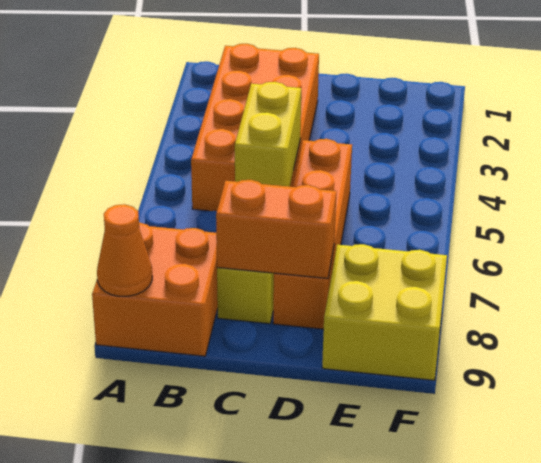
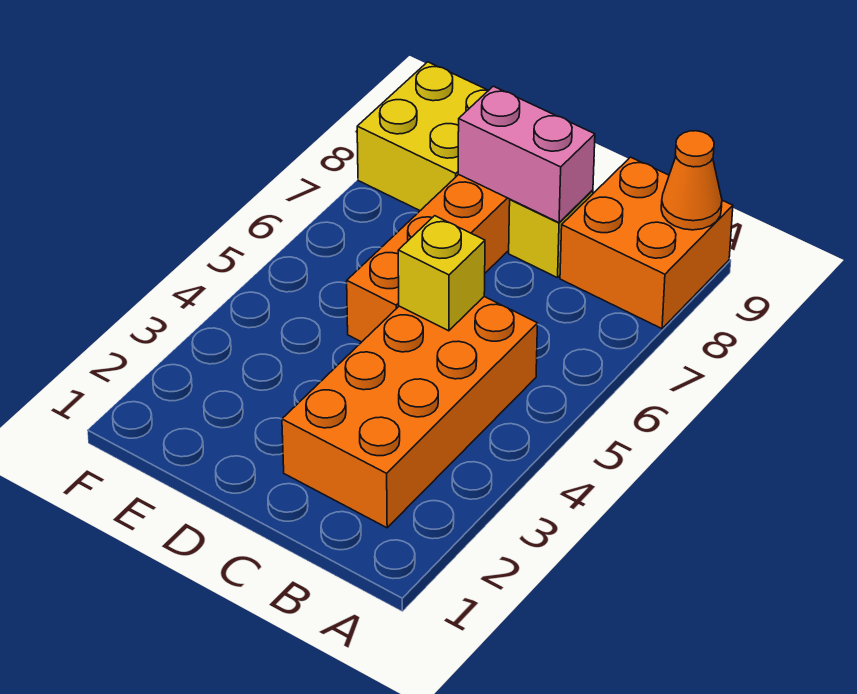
yellow brick C5:C6 level 2 -> yellow brick C5 level 2
orange brick C8:D8 level 2 -> pink brick C8:D8 level 2

